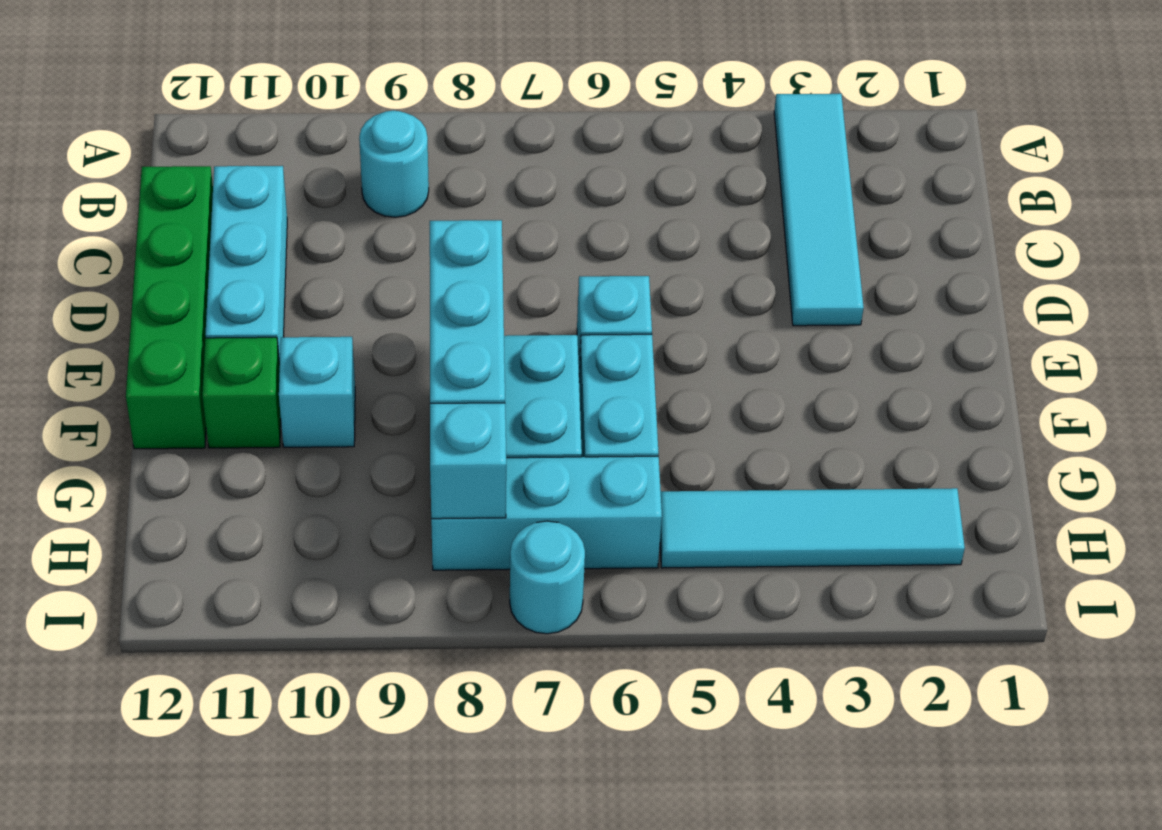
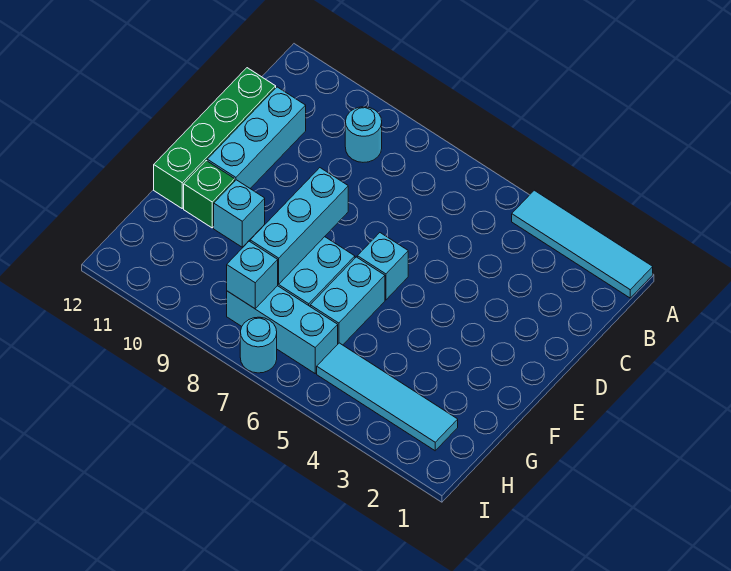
cyan tile A3:D3 level 1 -> cyan tile A1:A4 level 1

